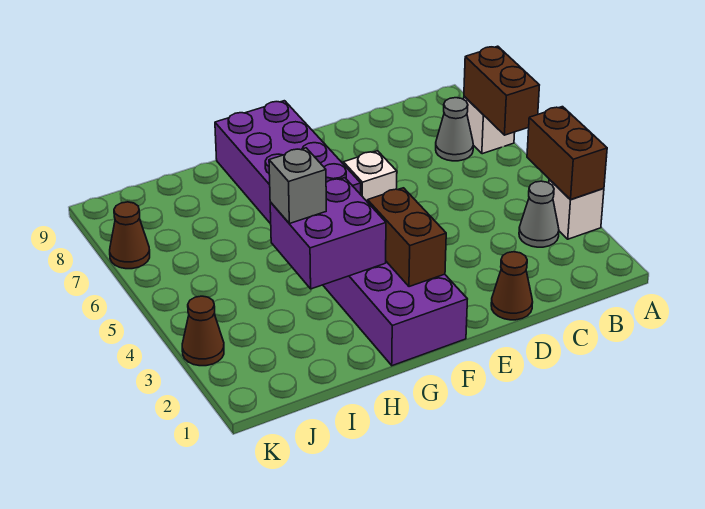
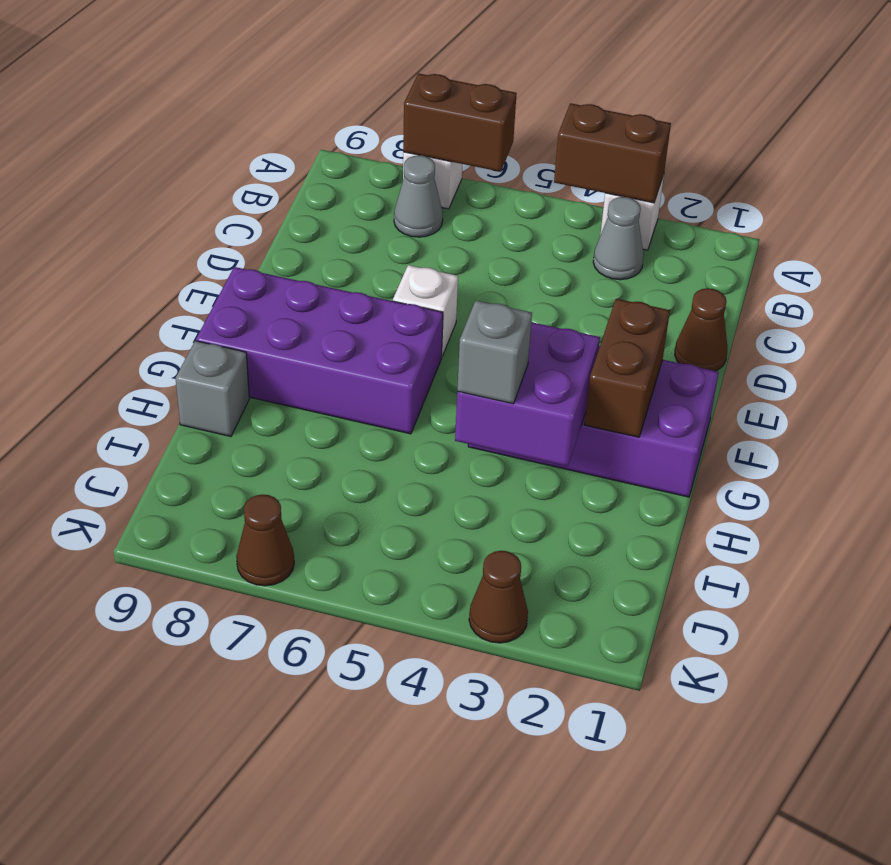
brown brick F2:F3 level 2 -> brown brick F2:G2 level 2
none -> grey brick H9 level 1

